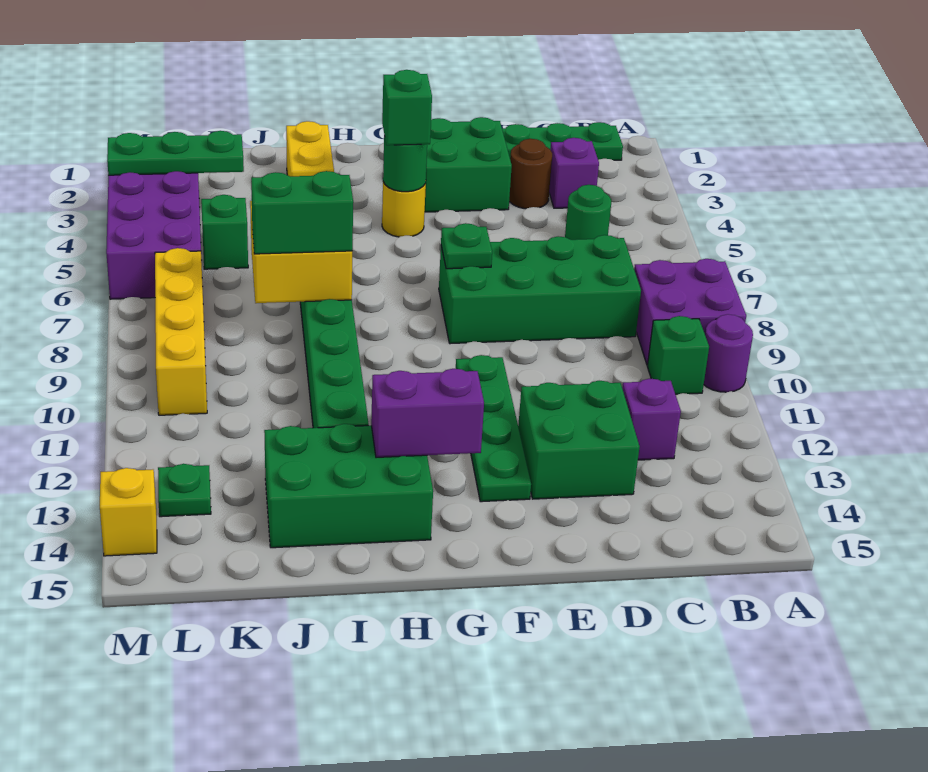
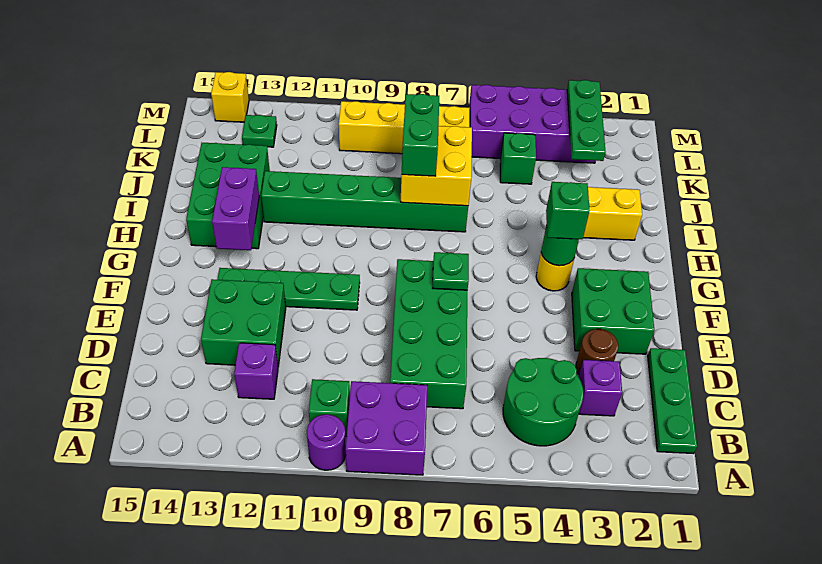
green round brick C5 level 1 -> green round brick B4:C5 level 1

